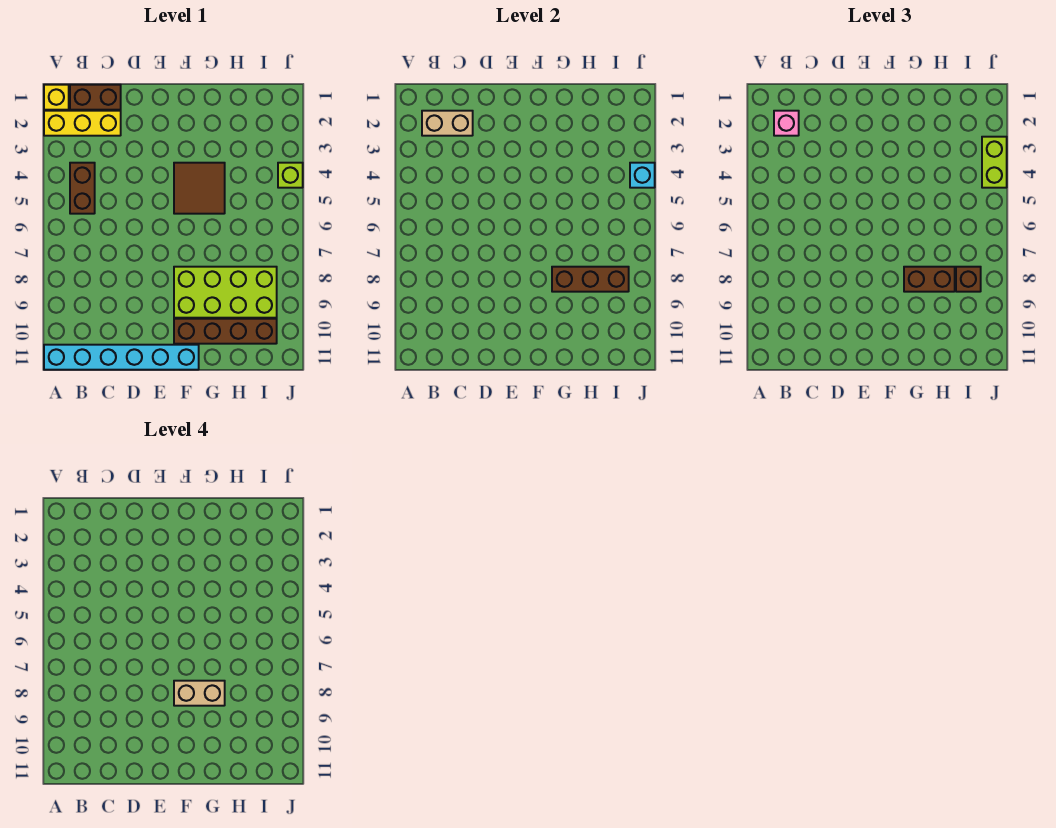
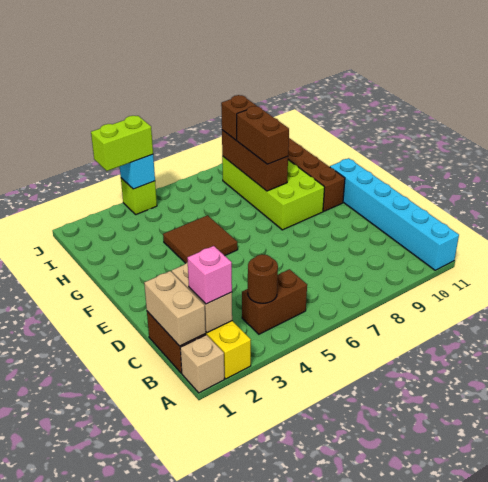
yellow brick A1 level 1 -> tan brick A1 level 1
none -> brown round brick B4 level 2
tan brick F8:G8 level 4 -> tan brick B1:C1 level 2

